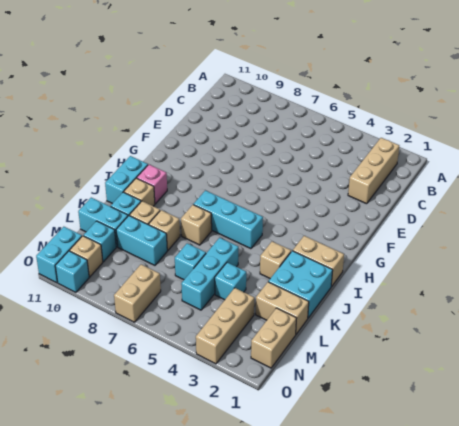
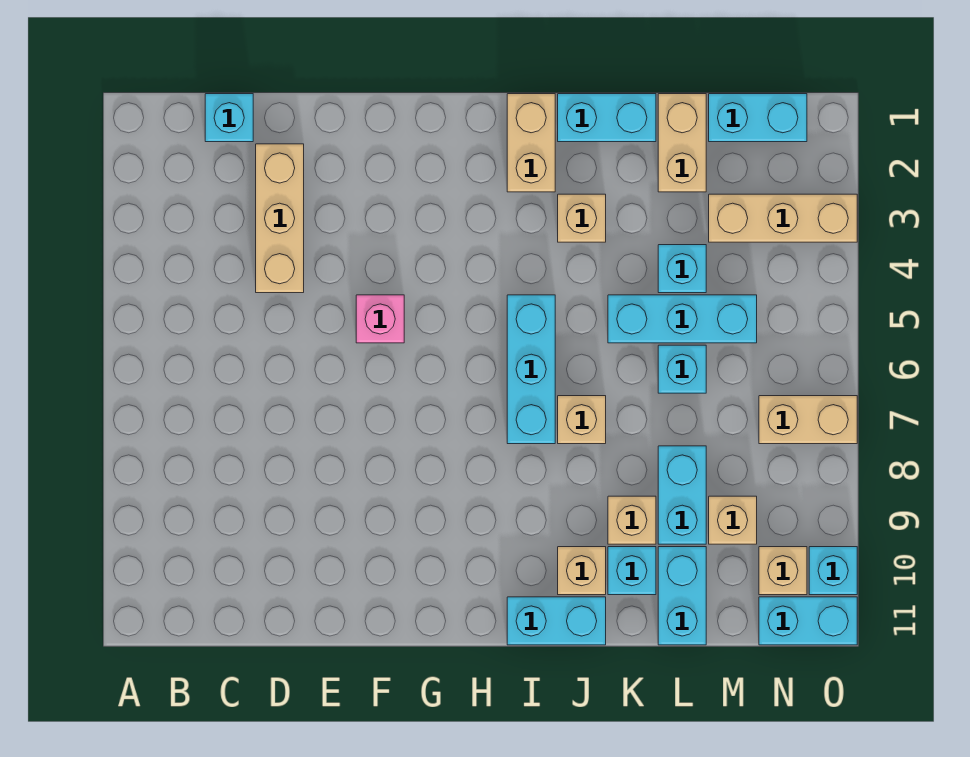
tan brick B2:D2 level 1 -> tan brick D2:D4 level 1
pink brick I10 level 1 -> pink brick F5 level 1
cyan brick J1:K2 level 1 -> cyan brick J1:K1 level 1
tan brick K8 level 1 -> tan brick M9 level 1
tan brick M1:N1 level 1 -> cyan brick M1:N1 level 1
cyan brick M10 level 1 -> cyan brick C1 level 1

